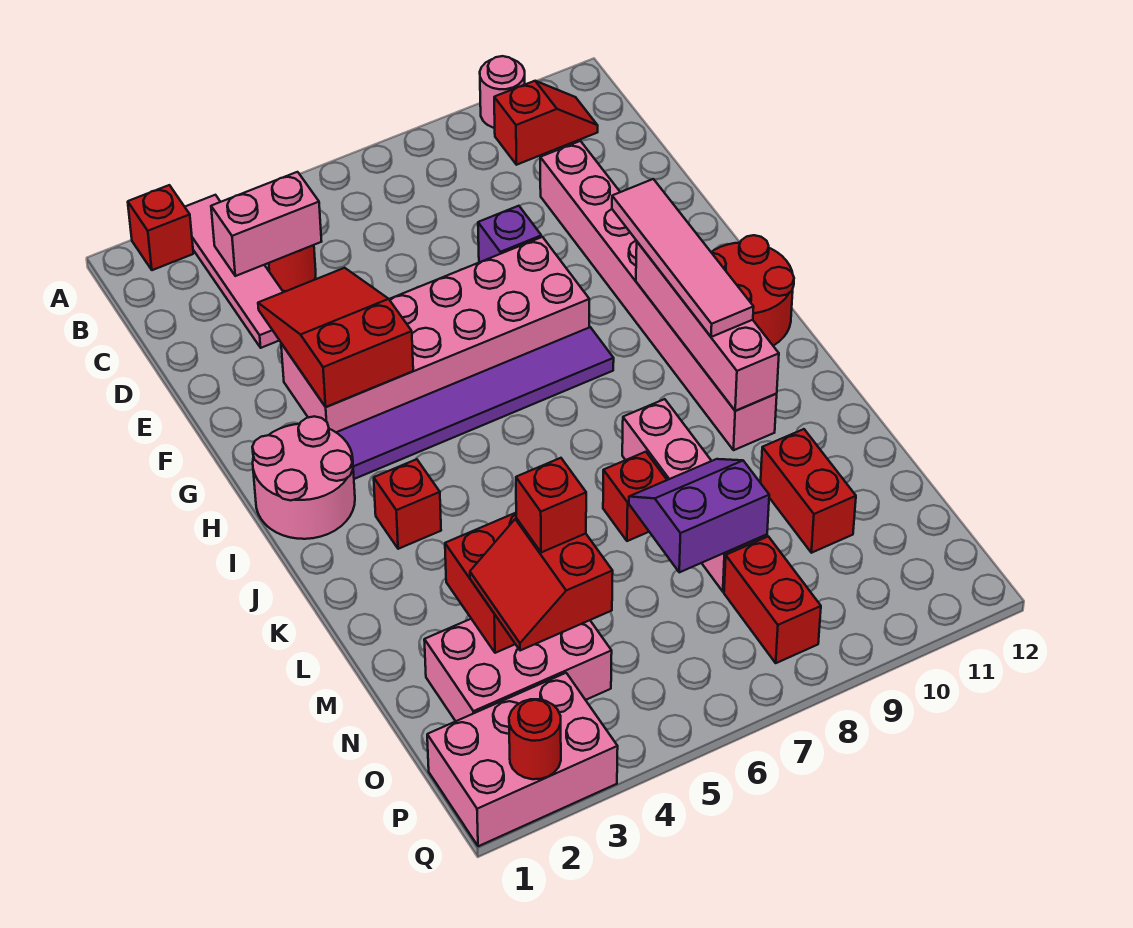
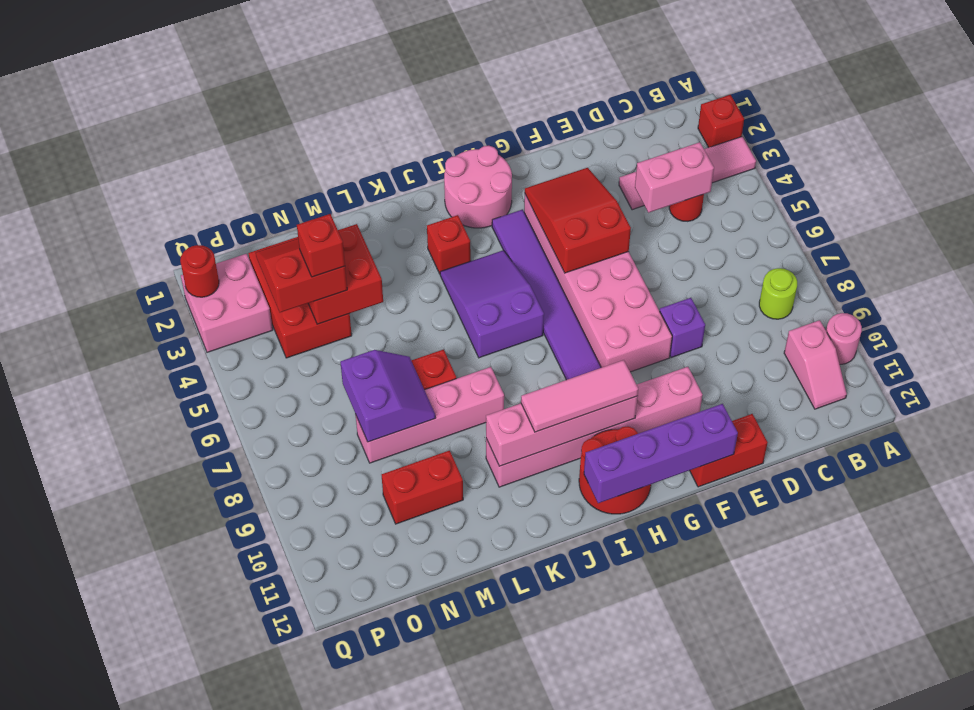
none -> lime round brick B8 level 1
red slope B10:B11 level 1 top 10 -> pink slope B10:B11 level 1 top 10
pink brick C3:C4 level 2 -> pink brick C4:D4 level 2
pink brick D10:K10 level 1 -> pink brick F10:K10 level 1
red slope E3:G4 level 2 top G -> red slope F3:G5 level 2 top 5
none -> purple brick F12:I12 level 2
pink tile G10:J10 level 3 -> pink tile H10:J10 level 3
none -> purple slope I4:J6 level 1 top 6
pink brick N2:O4 level 1 -> red brick N2:O4 level 1
red brick O8:P8 level 1 -> red brick E12:F12 level 1
pink brick P1:Q3 level 1 -> pink brick P2:Q3 level 1

